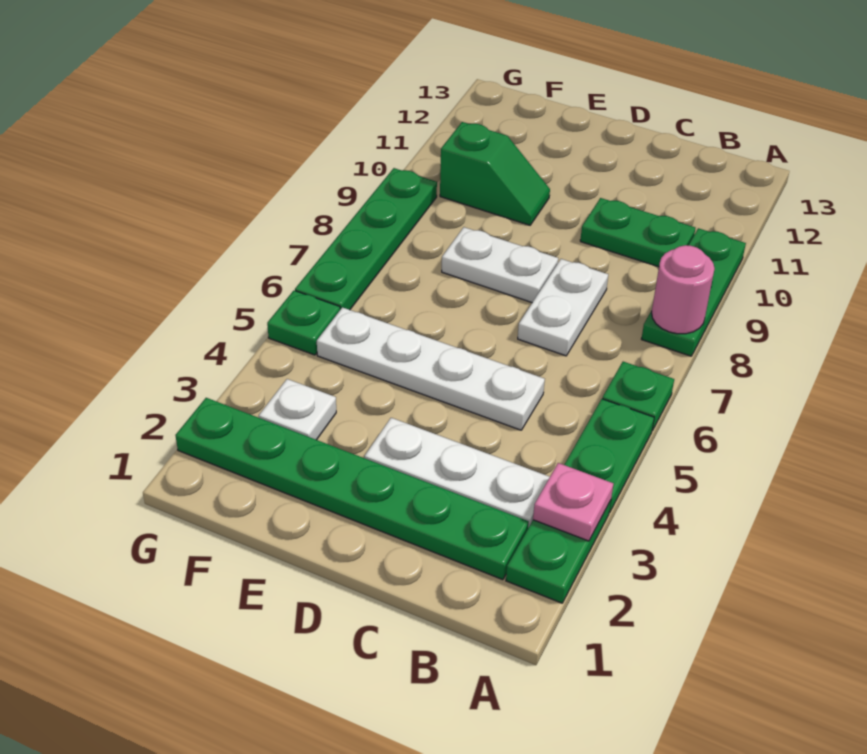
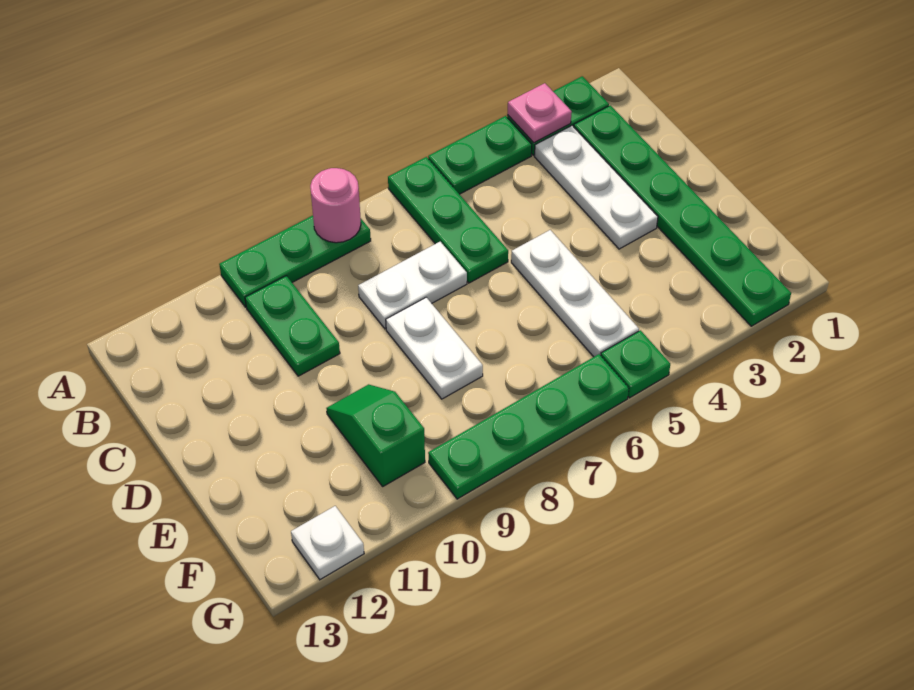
green plate A6 level 1 -> green plate A6:C6 level 1
white plate C5:F5 level 1 -> white plate D5:F5 level 1
white plate F3 level 1 -> white plate G12 level 1

